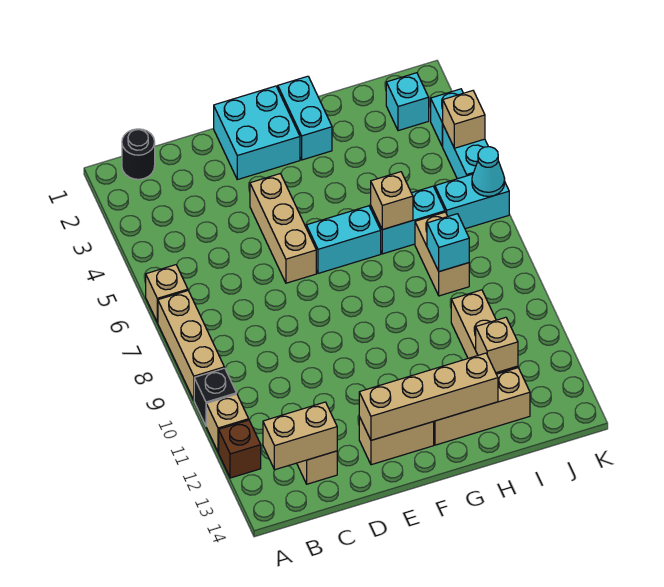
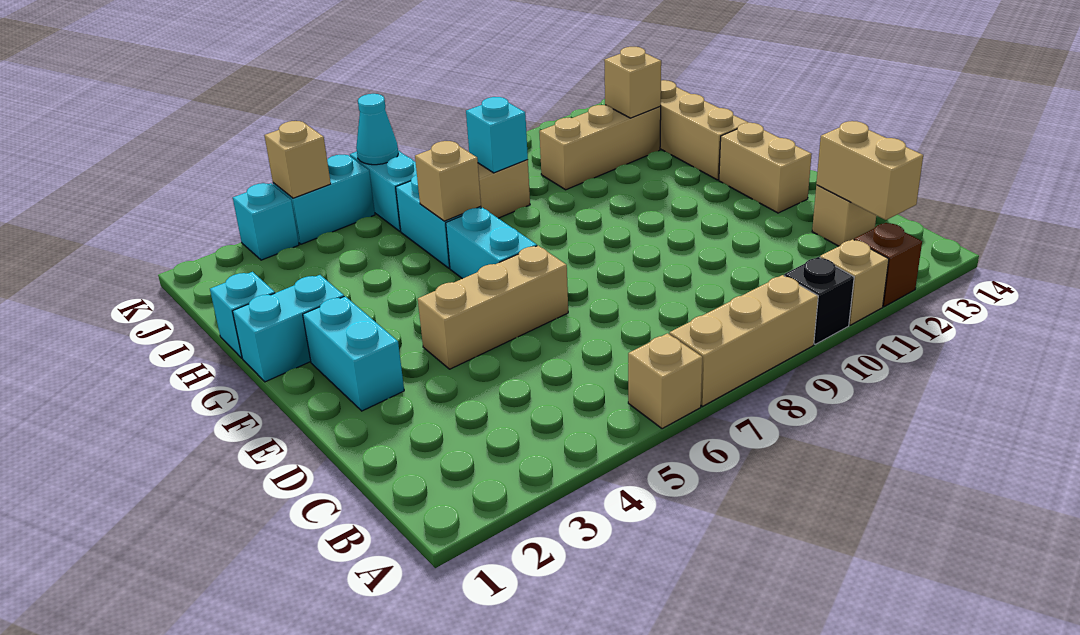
black round brick B1 level 1 -> none
cyan brick E1:F2 level 1 -> cyan brick E2:F2 level 1
tan brick E13:H13 level 2 -> none
cyan brick J2 level 1 -> cyan brick H1 level 1

